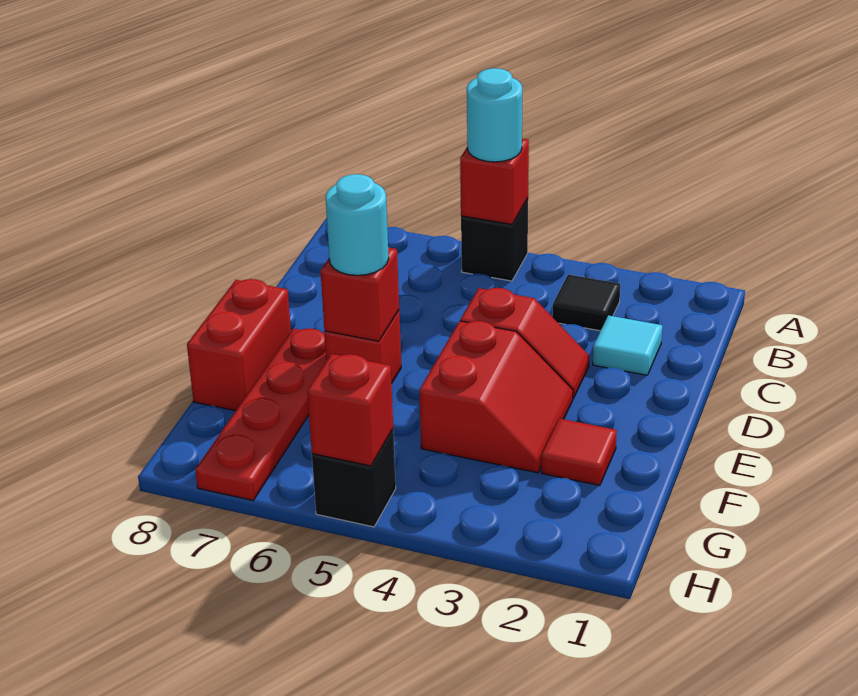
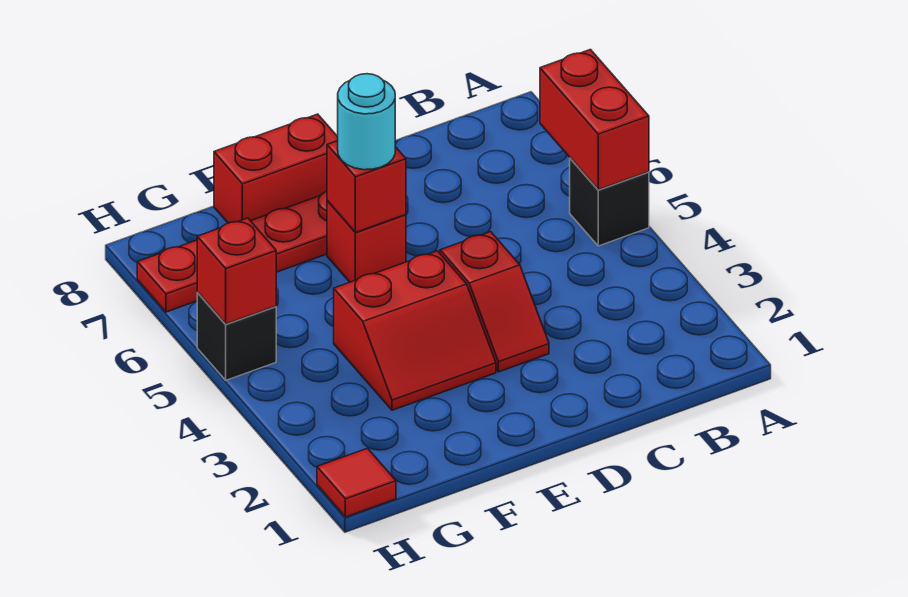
red brick A5 level 2 -> red brick A5:A6 level 2
cyan round brick A5 level 3 -> none
black tile B3 level 1 -> none
cyan tile C2 level 1 -> none
red tile F2 level 1 -> red tile H1 level 1

